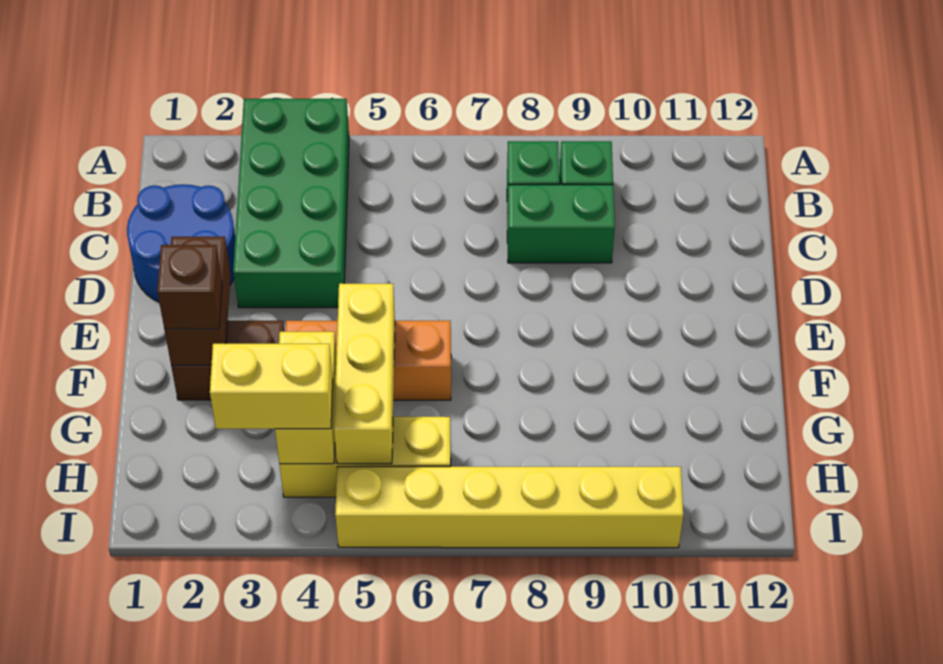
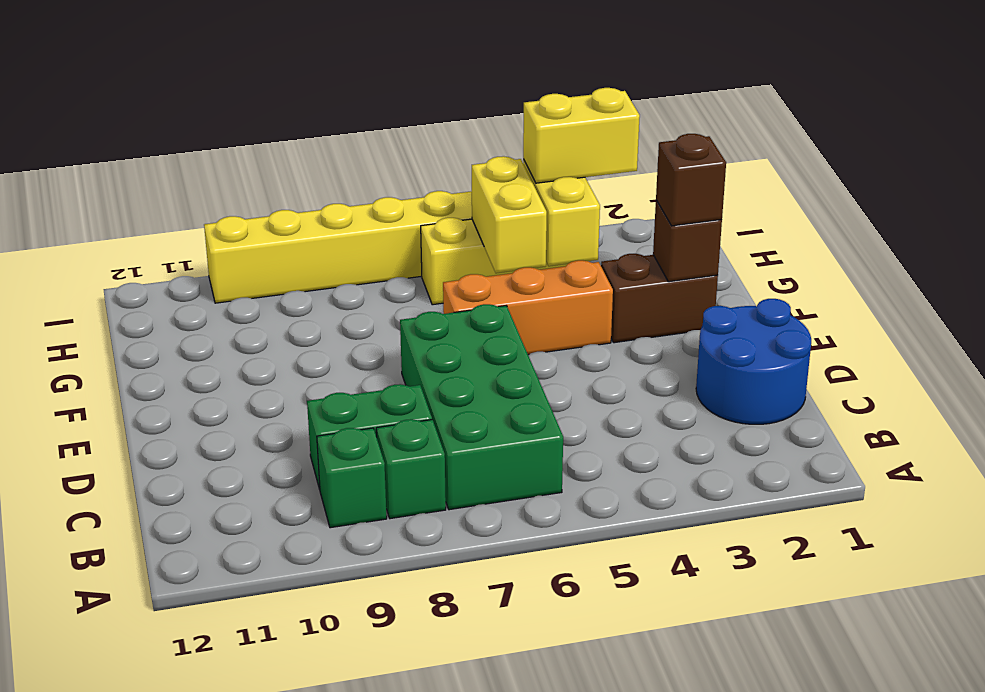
green brick A3:D4 level 1 -> green brick B6:E7 level 1
brown brick E2:F2 level 2 -> brown brick F2 level 2
yellow brick F5:H5 level 2 -> yellow brick G5:H5 level 2

